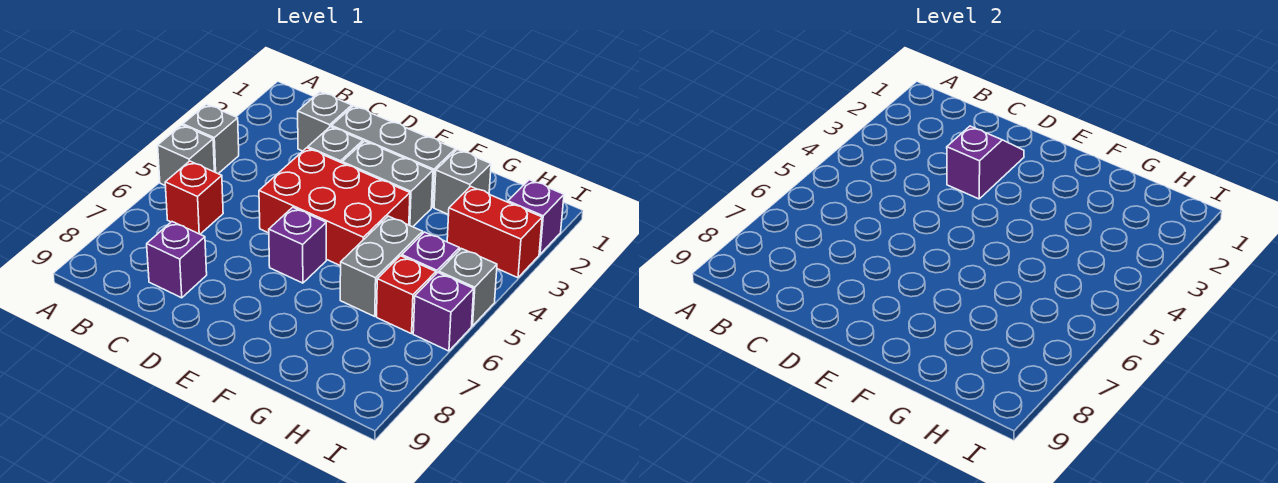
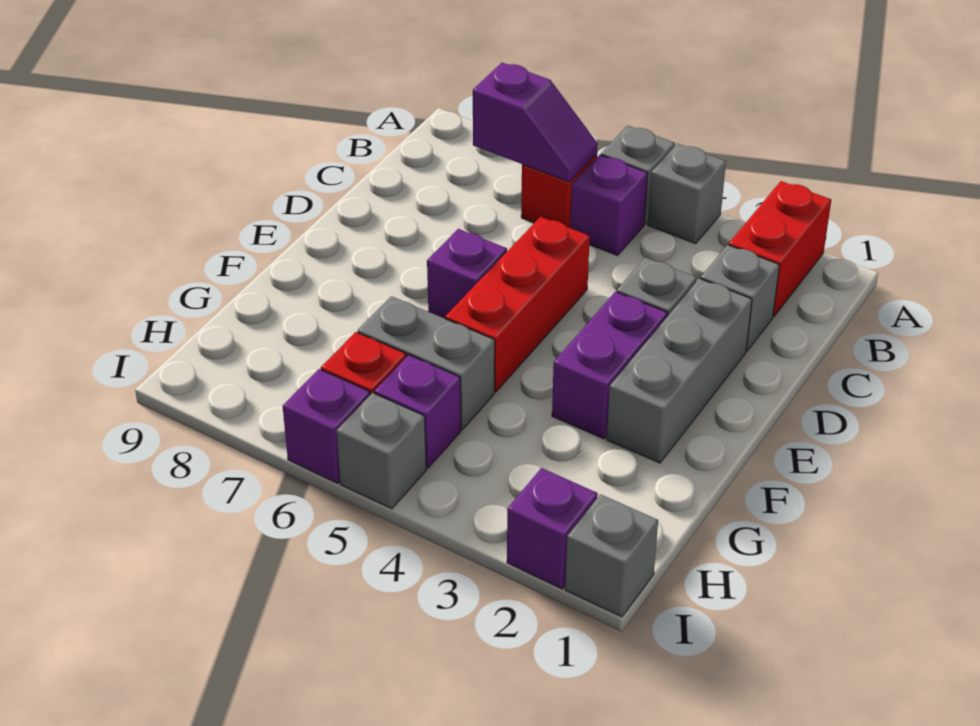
purple brick C8 level 1 -> purple brick B5 level 1
purple slope D2:D3 level 2 top 3 -> purple slope B6:B7 level 2 top 7
red brick D4:F5 level 1 -> red brick D5:F5 level 1
grey brick E3:F3 level 1 -> purple brick E3:F3 level 1
grey brick G2 level 1 -> grey brick I1 level 1
red brick H3:I3 level 1 -> red brick A2:B2 level 1

